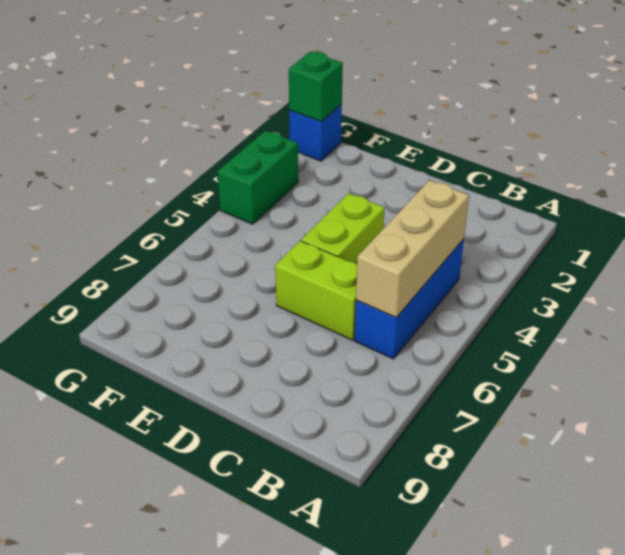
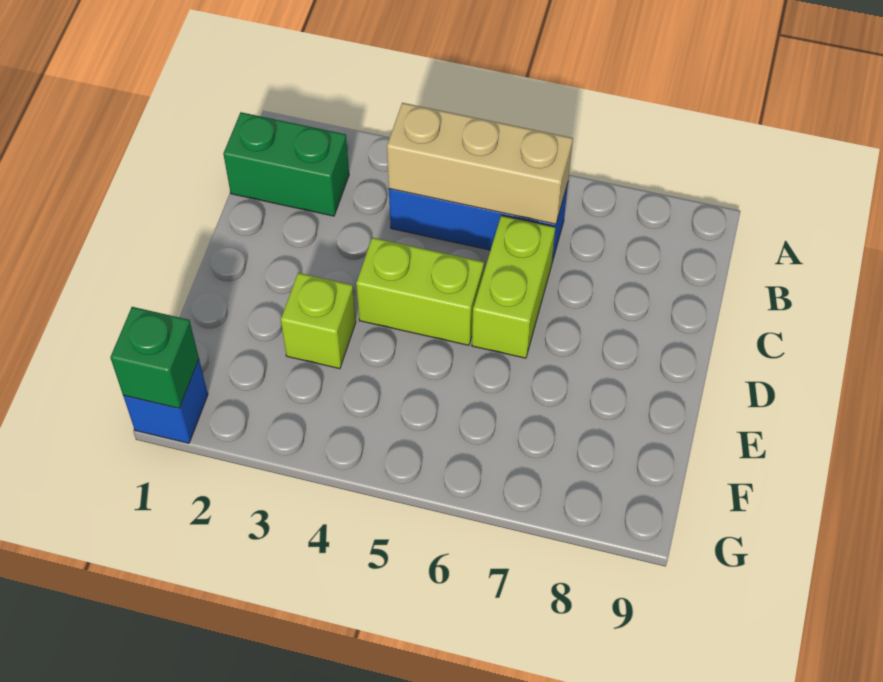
none -> lime brick E3 level 1
green brick G3:G4 level 1 -> green brick B1:B2 level 1

